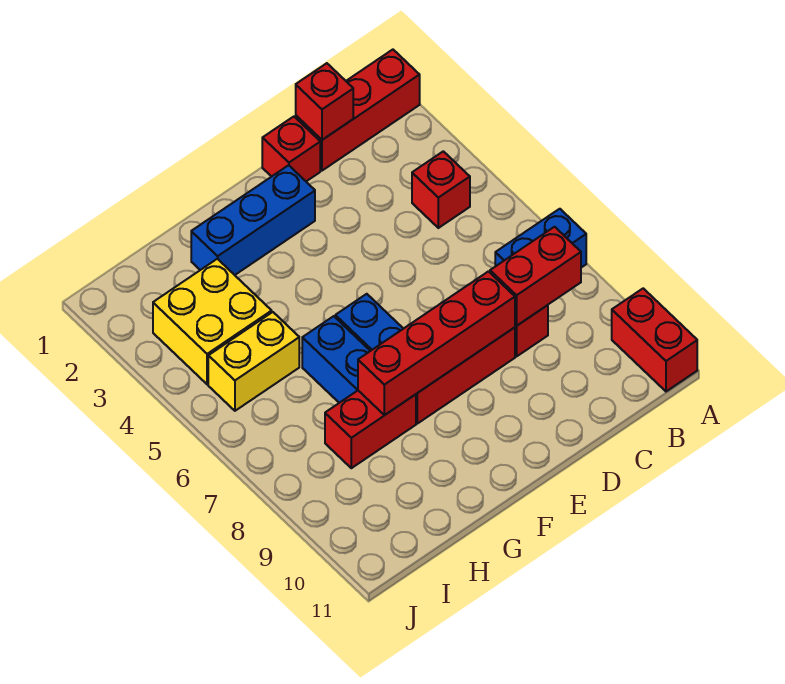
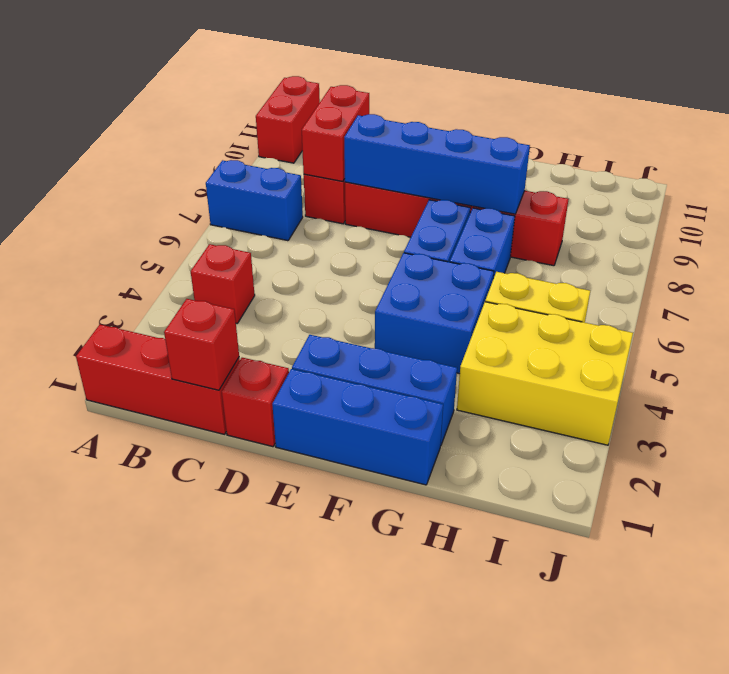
red brick B8:C8 level 2 -> red brick C8:C9 level 2
red brick D8:G8 level 2 -> blue brick D8:G8 level 2
none -> blue brick E1:G1 level 1
none -> blue brick F4:G5 level 1
yellow brick H3:I4 level 1 -> yellow brick H3:J4 level 1

